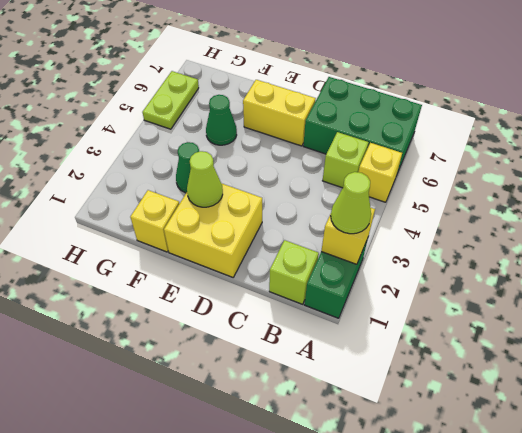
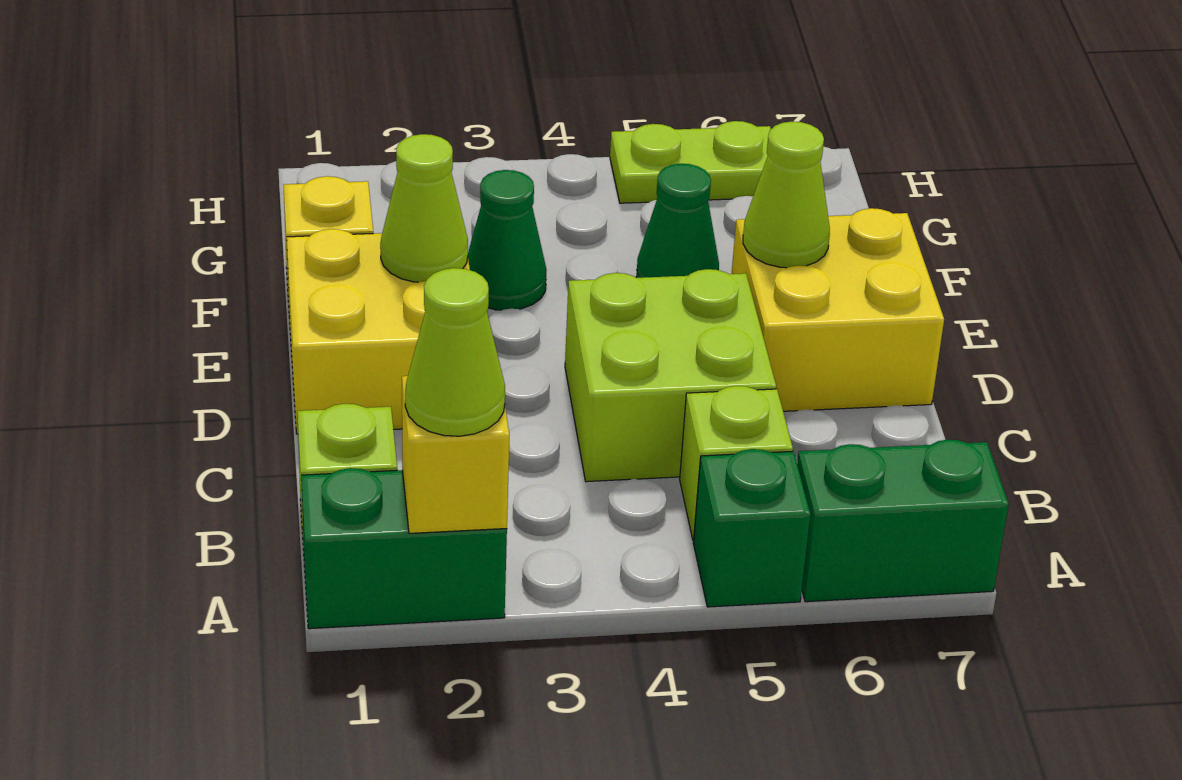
yellow brick A5 level 1 -> green brick A5 level 1
green brick A6:C7 level 1 -> green brick A6:A7 level 1
none -> lime brick C4:D5 level 1
yellow brick D6:E6 level 1 -> yellow brick D6:E7 level 1
none -> lime cone E6 level 2

